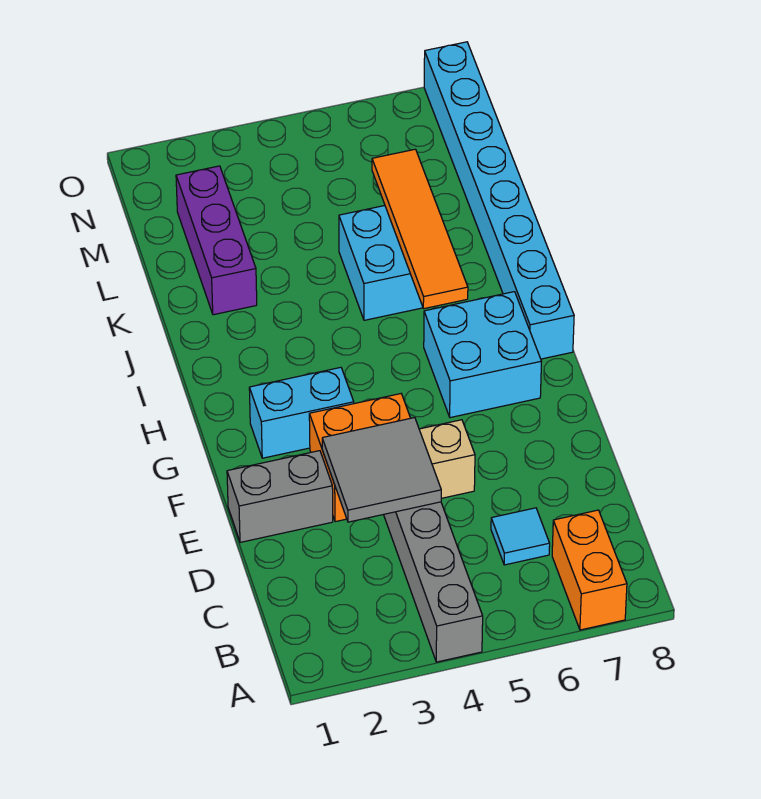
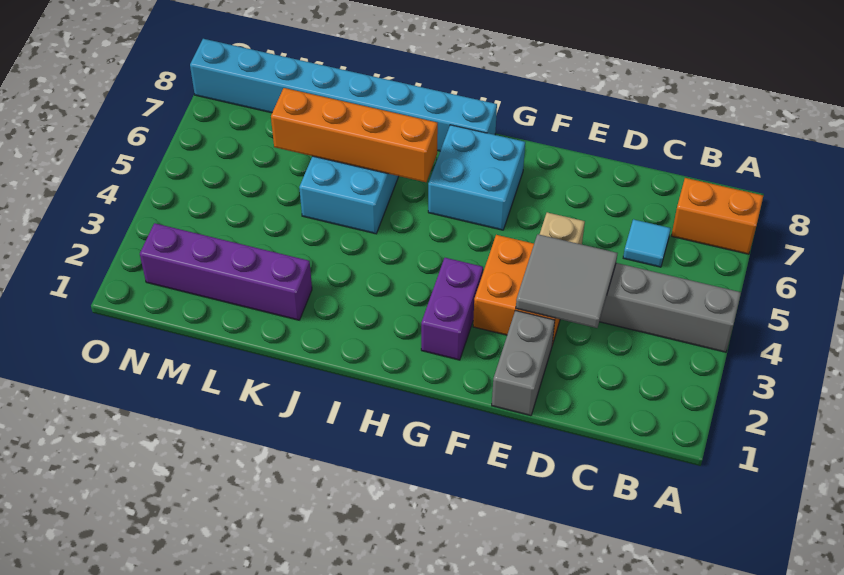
cyan brick G2:G3 level 1 -> purple brick G2:G3 level 1
orange tile I6:L6 level 2 -> orange brick I6:L6 level 2
purple brick K2:M2 level 1 -> purple brick K2:N2 level 1

